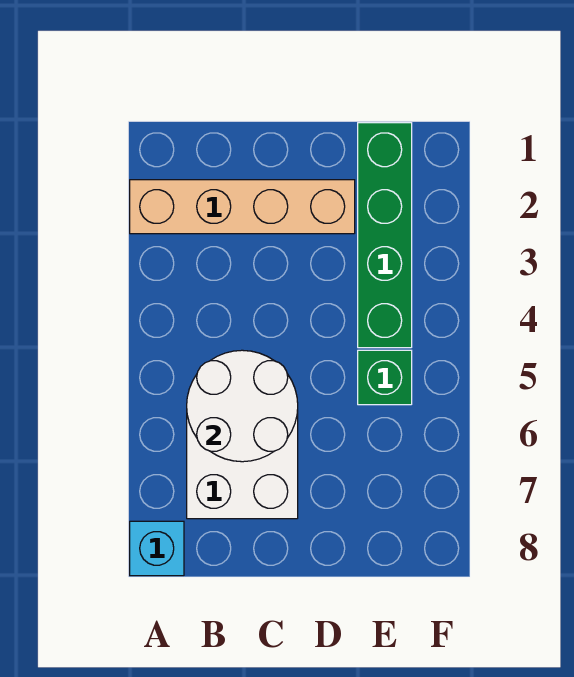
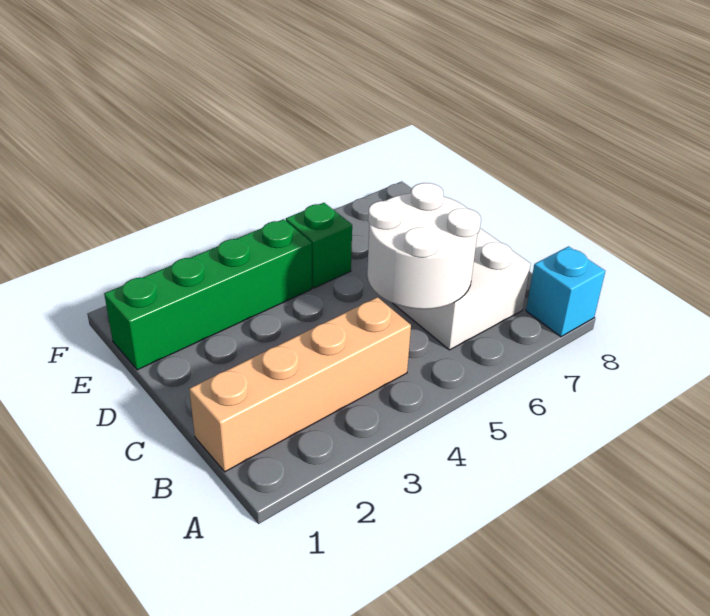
tan brick A2:D2 level 1 -> tan brick B1:B4 level 1

